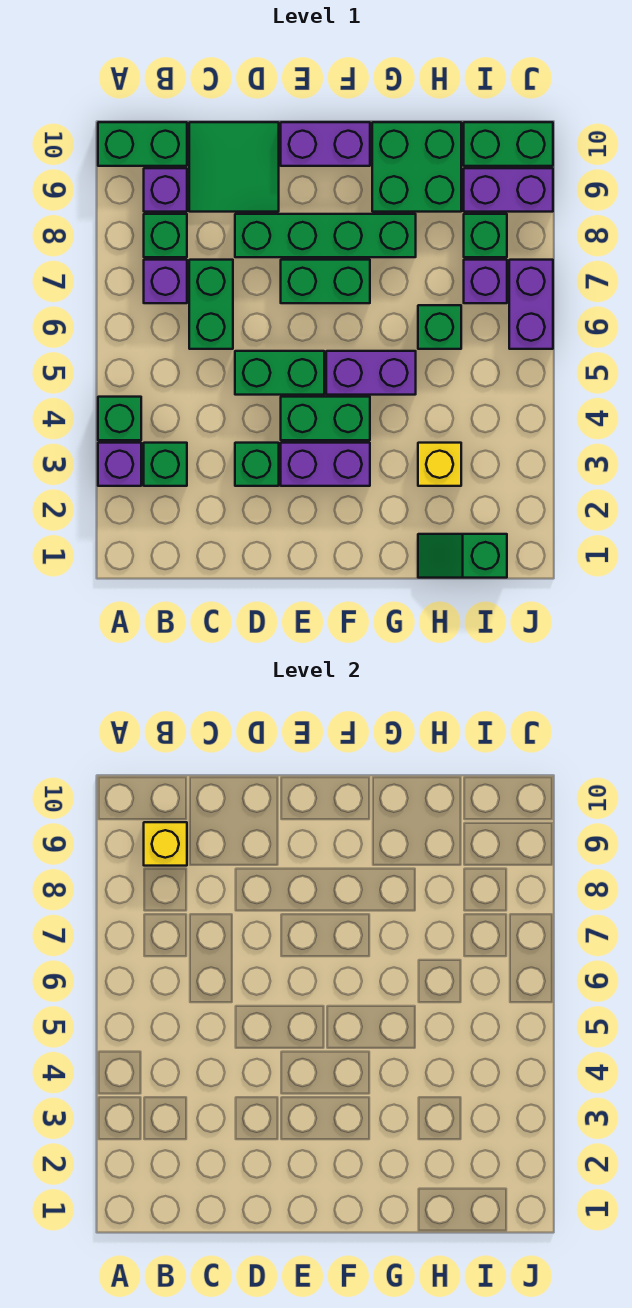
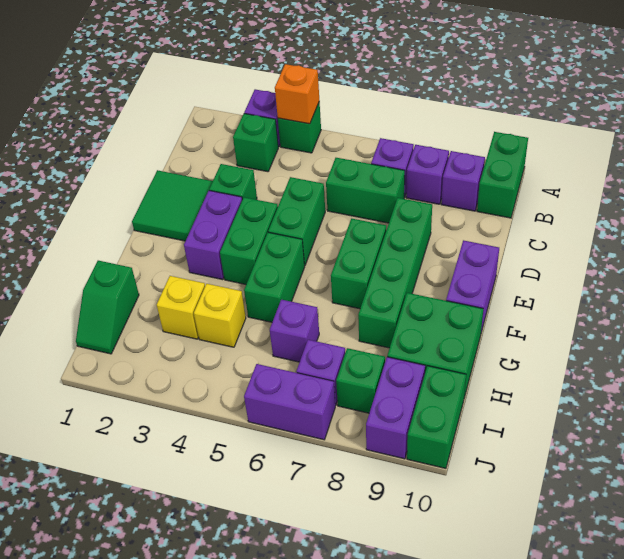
none -> orange brick A4 level 2
green brick B8 level 1 -> purple brick B8 level 1
yellow brick B9 level 2 -> yellow brick H4 level 1
green tile C9:D10 level 1 -> green tile D1:E2 level 1
purple brick F5:G5 level 1 -> green brick F5:G5 level 1
green slope H1:I1 level 1 top I -> green slope H1:I1 level 1 top H
green brick H6 level 1 -> purple brick H6 level 1

